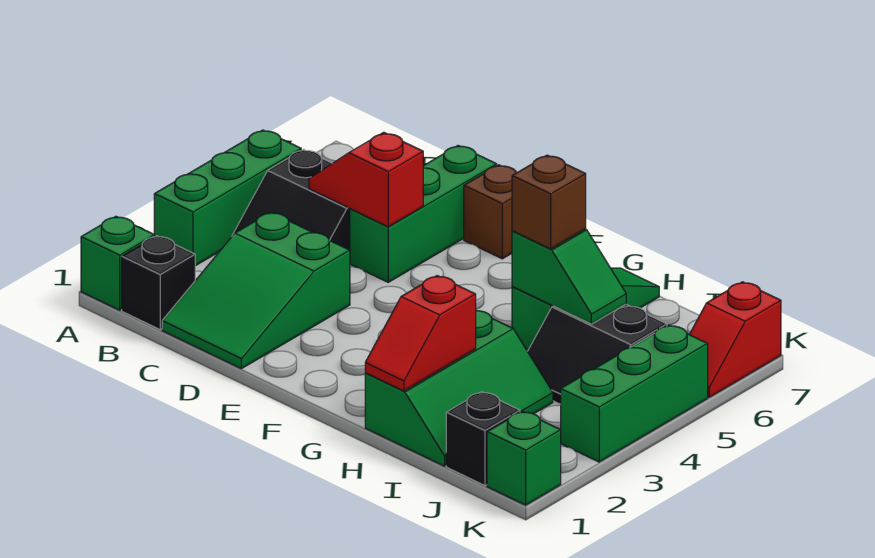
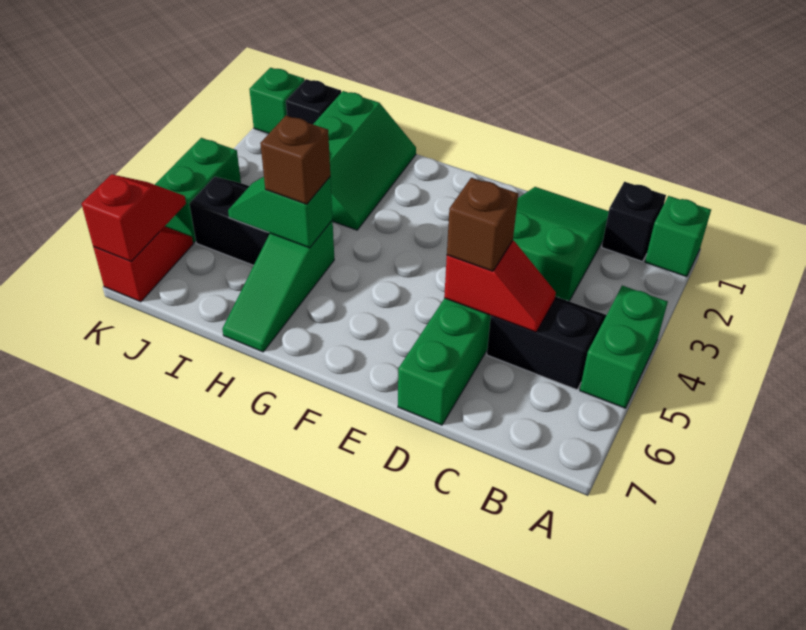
green brick A3:A5 level 1 -> green brick A4:A5 level 1
brown brick E7 level 1 -> brown brick D5 level 3
green slope H1:I3 level 1 top H -> green slope H1:I3 level 1 top I
red slope H1:H2 level 2 top 2 -> red slope K6:K7 level 2 top 7
green brick K3:K5 level 1 -> green brick K4:K5 level 1

